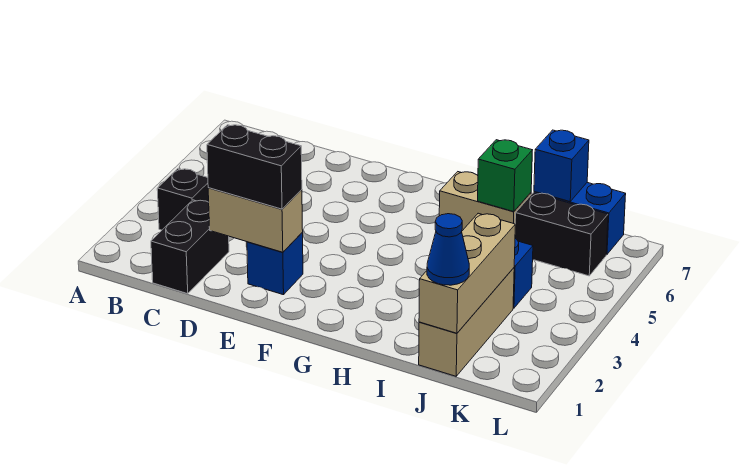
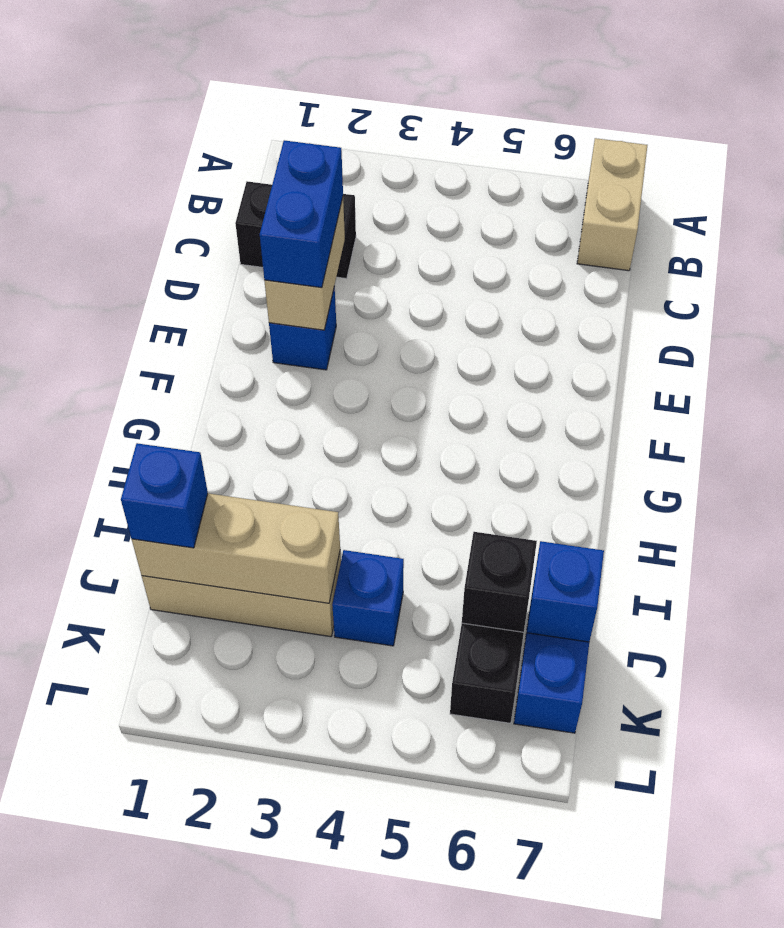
black brick B3 level 1 -> black brick J6 level 2
black brick D2:E2 level 3 -> blue brick D2:E2 level 3
tan brick H6:I6 level 1 -> tan brick A7:B7 level 1
green brick I6 level 2 -> none
blue cone J1 level 3 -> blue brick J1 level 3

